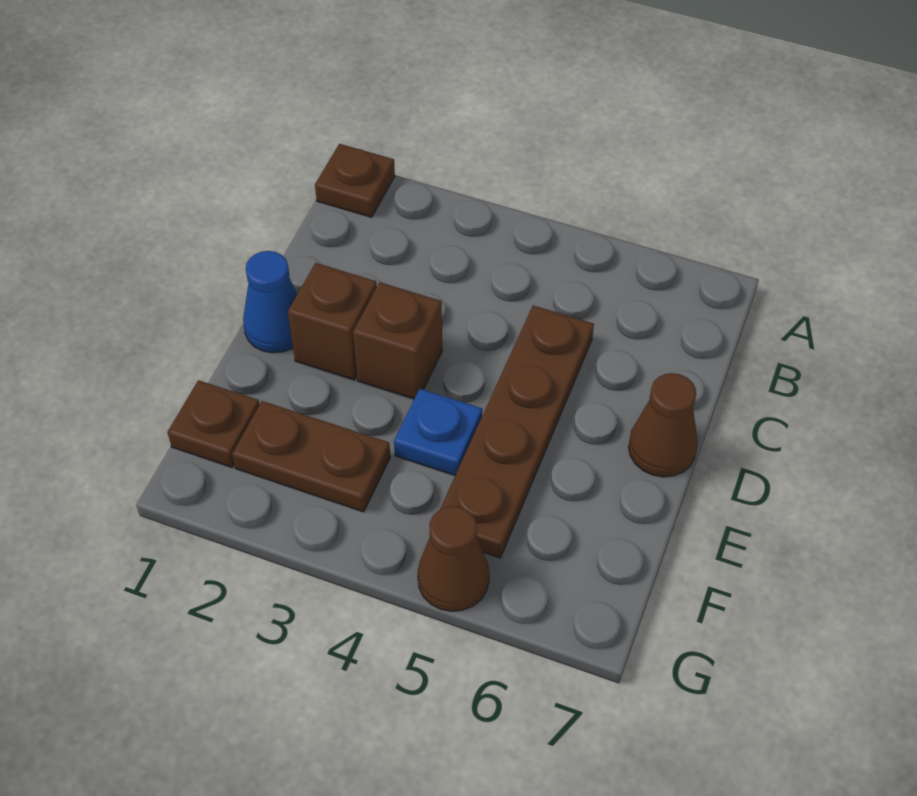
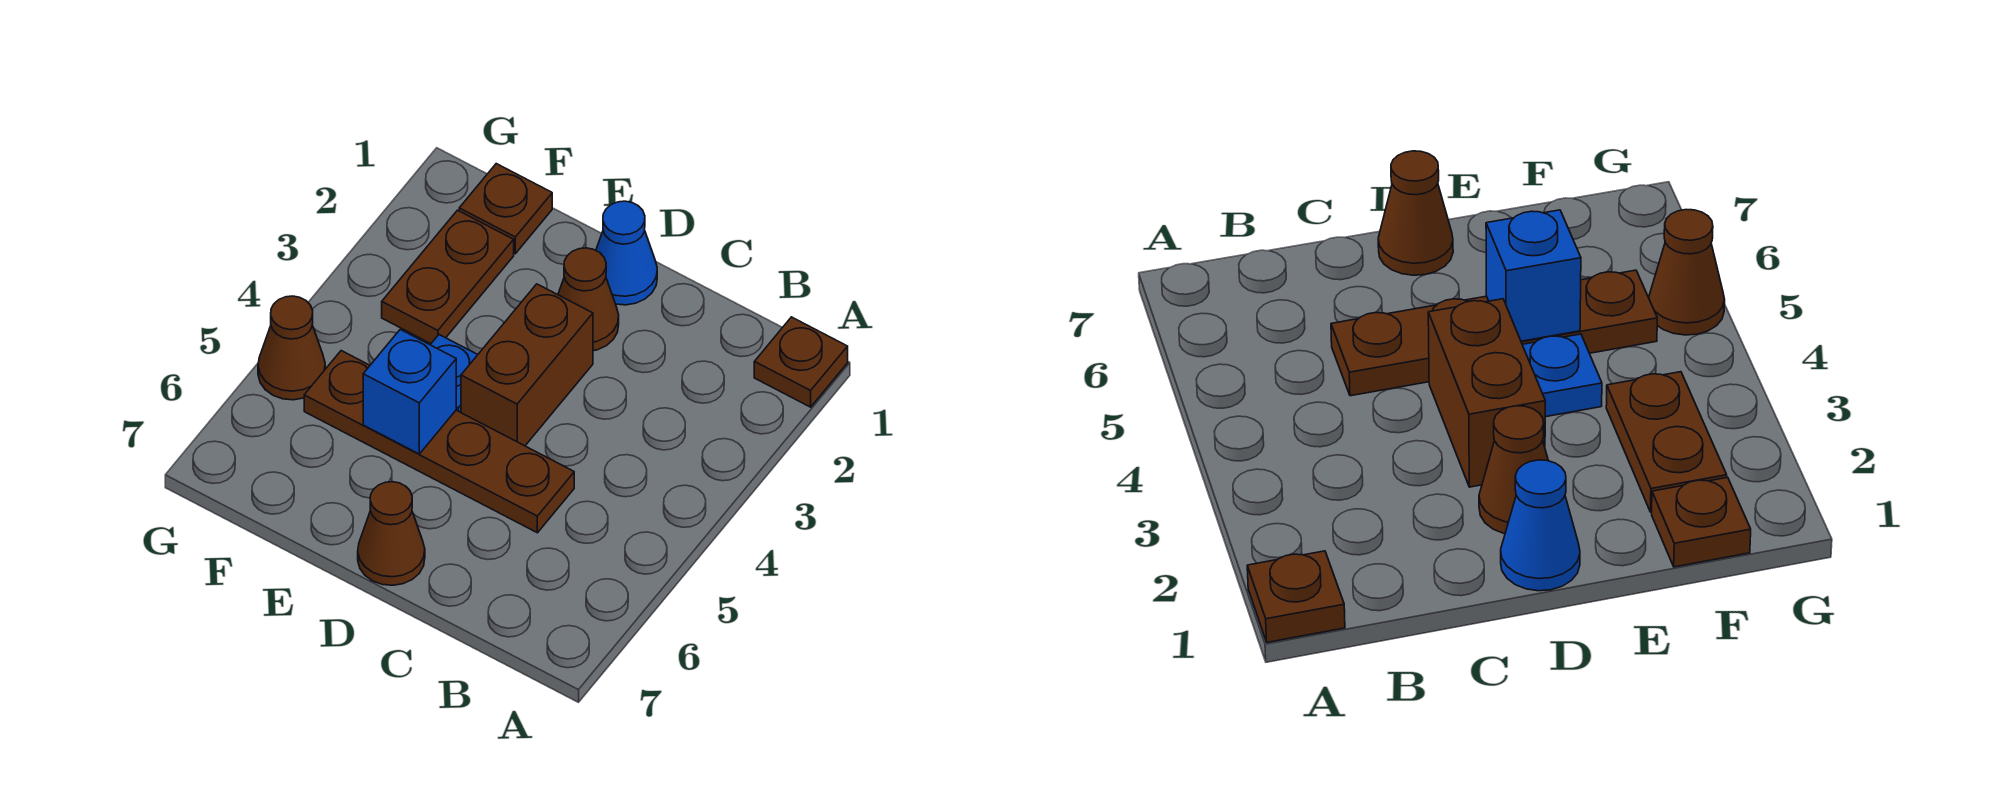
brown brick D2 level 1 -> brown cone D2 level 1
brown brick D3 level 1 -> brown brick D3:D4 level 1
none -> blue brick E5 level 2

